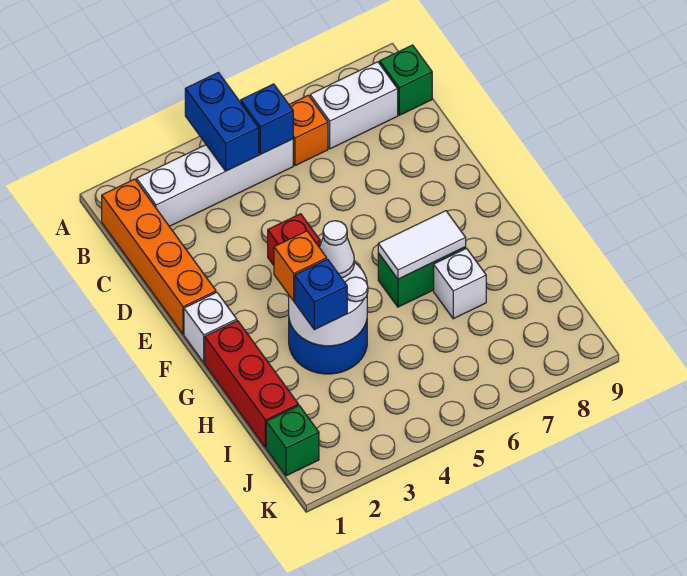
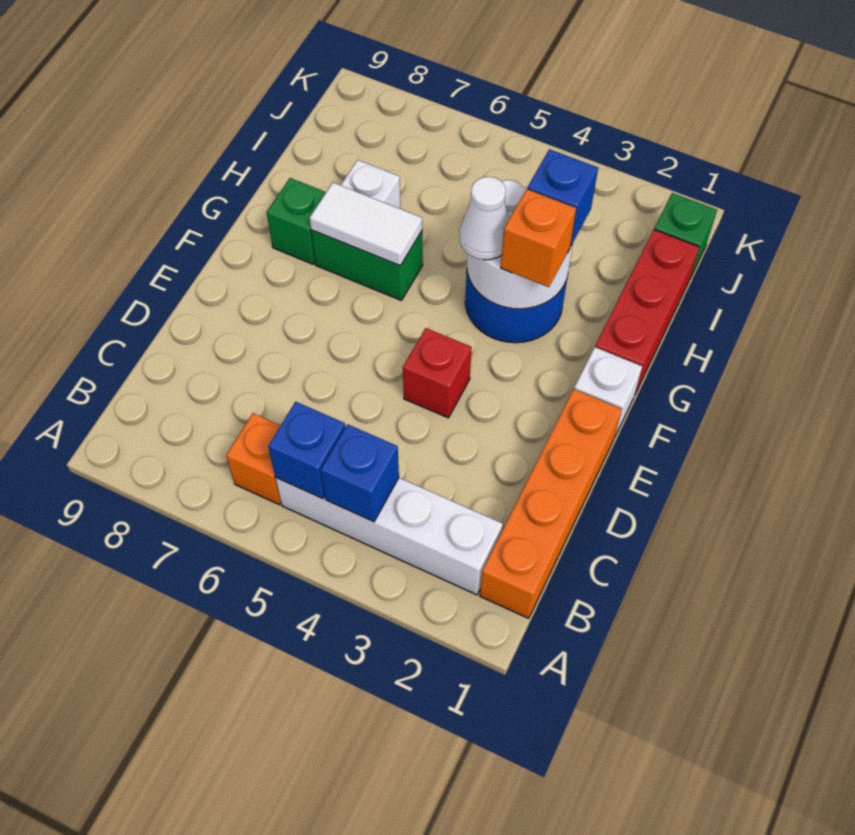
blue brick A4:B4 level 2 -> blue brick B4 level 2
white brick B7:B8 level 1 -> none
green brick B9 level 1 -> green brick G8 level 1

